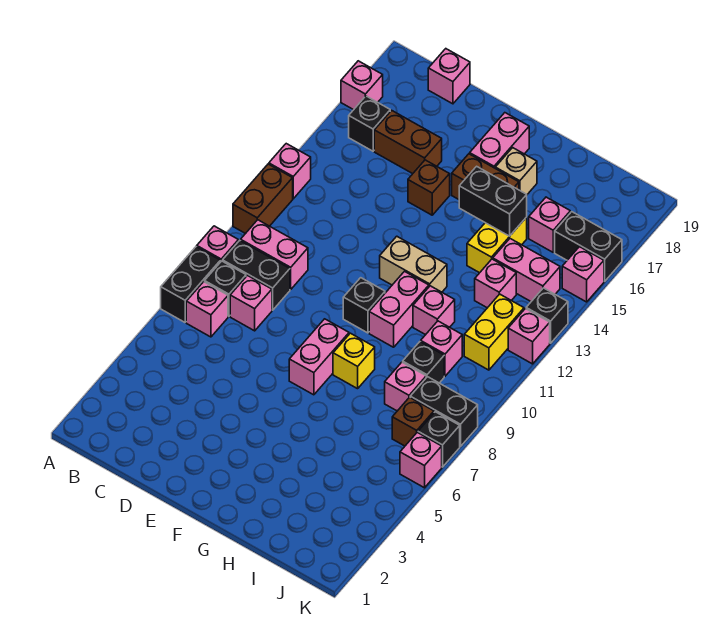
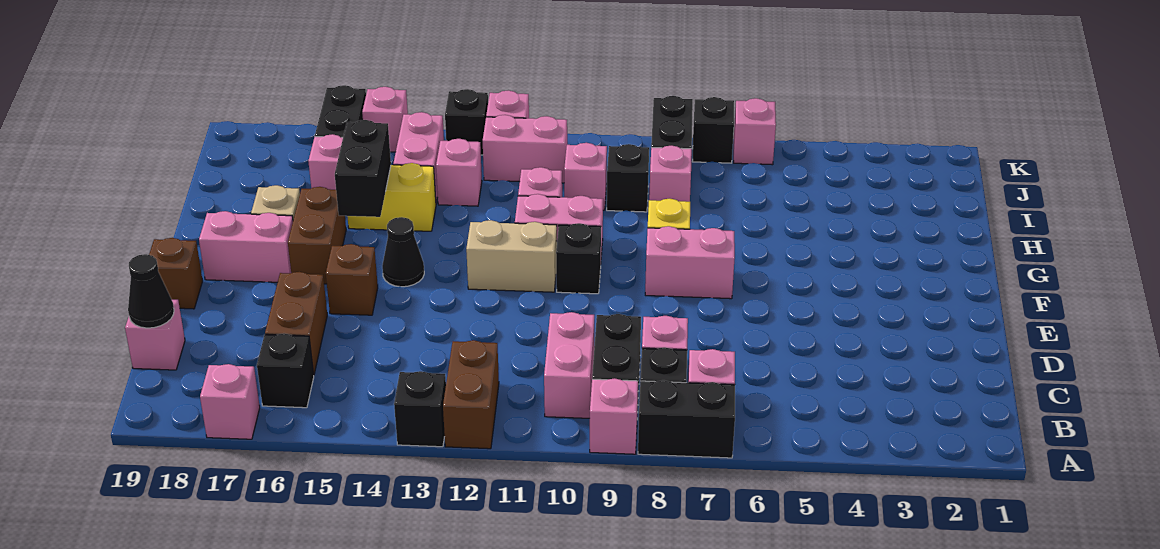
brown brick A11:A12 level 1 -> brown brick A12:B12 level 1
pink brick A13 level 1 -> black brick A13 level 1
none -> black cone C19 level 2
tan brick F12:G12 level 1 -> tan brick F11:F12 level 1
none -> black cone F14 level 1
brown brick J7 level 1 -> brown brick E19 level 1
yellow brick J11:J12 level 1 -> pink brick J11:J12 level 1

